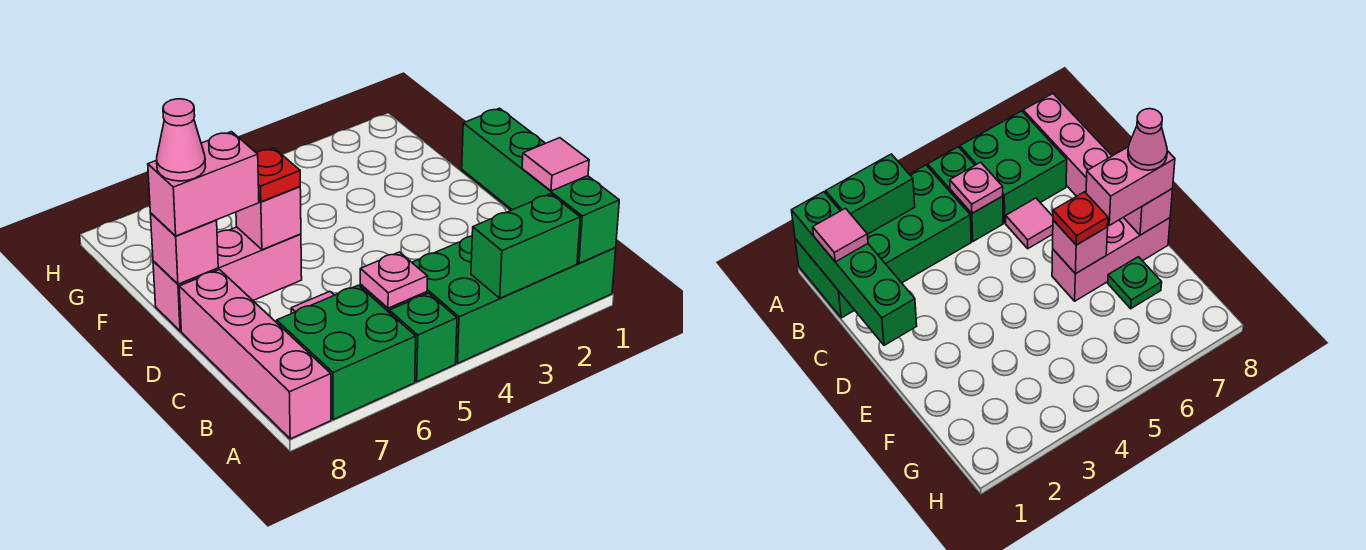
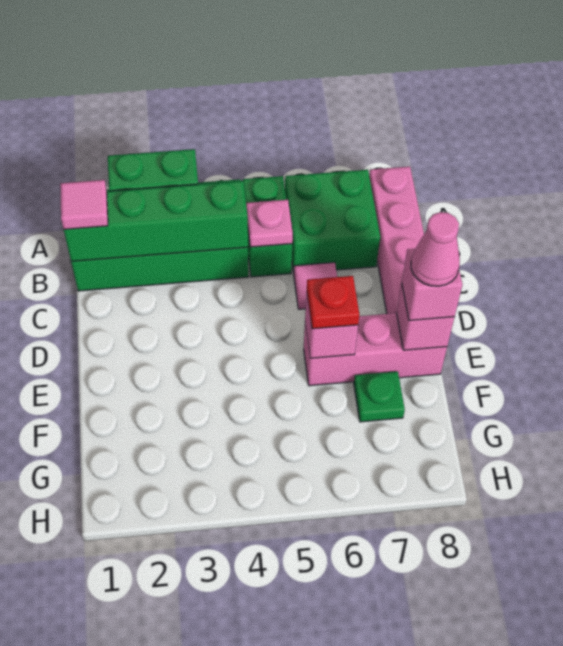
green brick A1:D1 level 2 -> green brick B1:B4 level 2
pink brick E7:E8 level 3 -> pink brick E8 level 3

